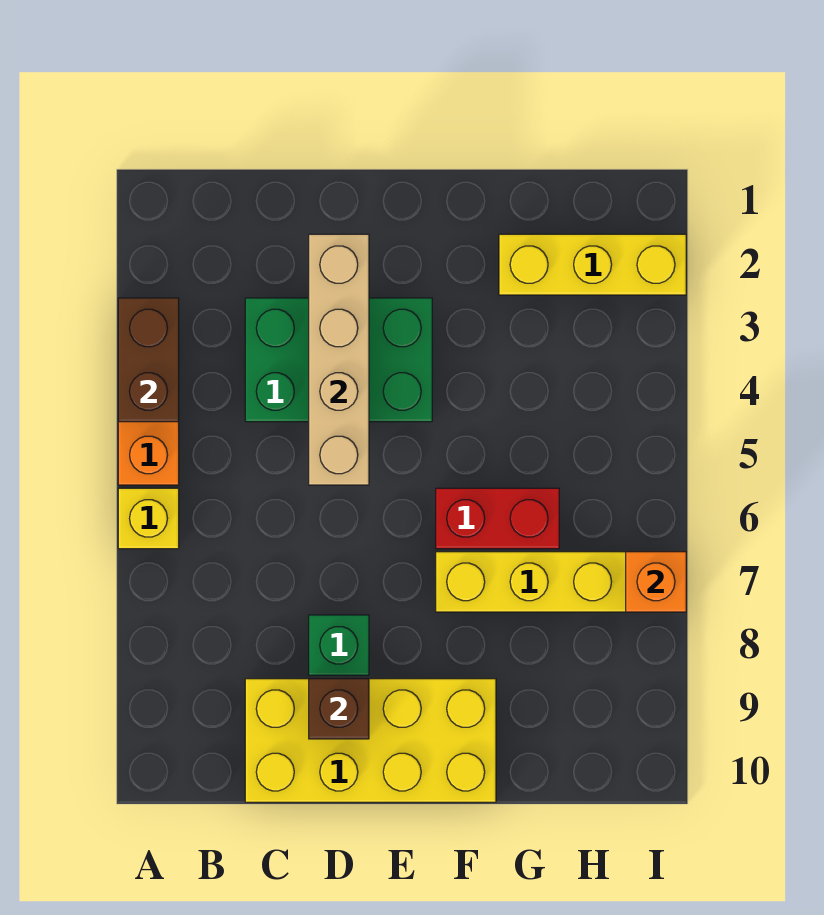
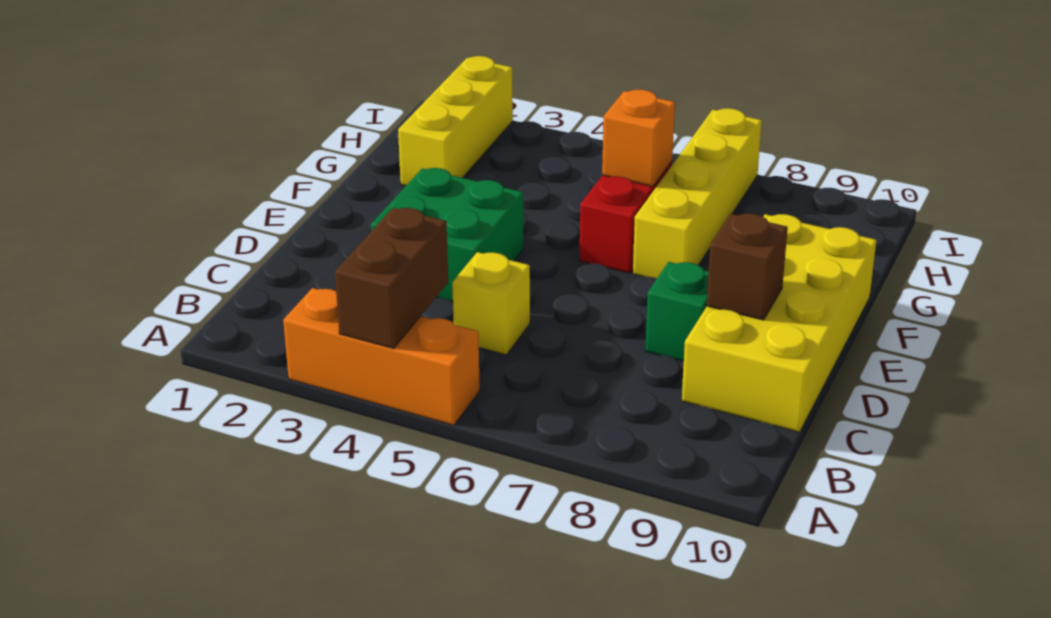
brown brick A3:A4 level 2 -> brown brick A4:B4 level 2
yellow brick A6 level 1 -> yellow brick C5 level 1
green brick C3:E4 level 1 -> green brick D3:E4 level 1
tan brick D2:D5 level 2 -> none
orange brick I7 level 2 -> orange brick G6 level 2

